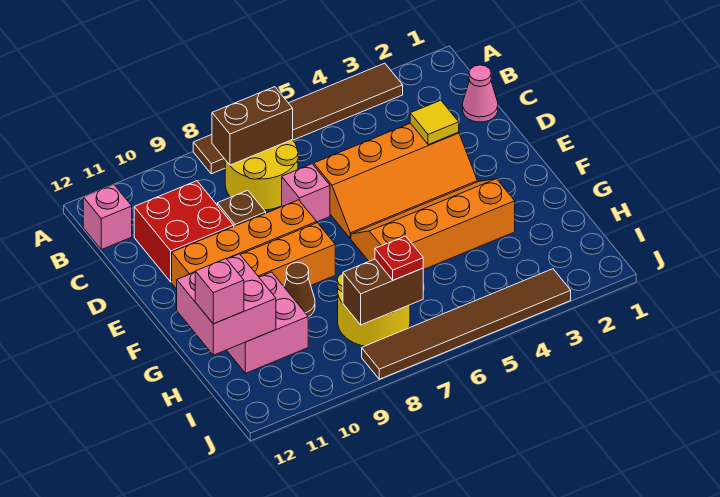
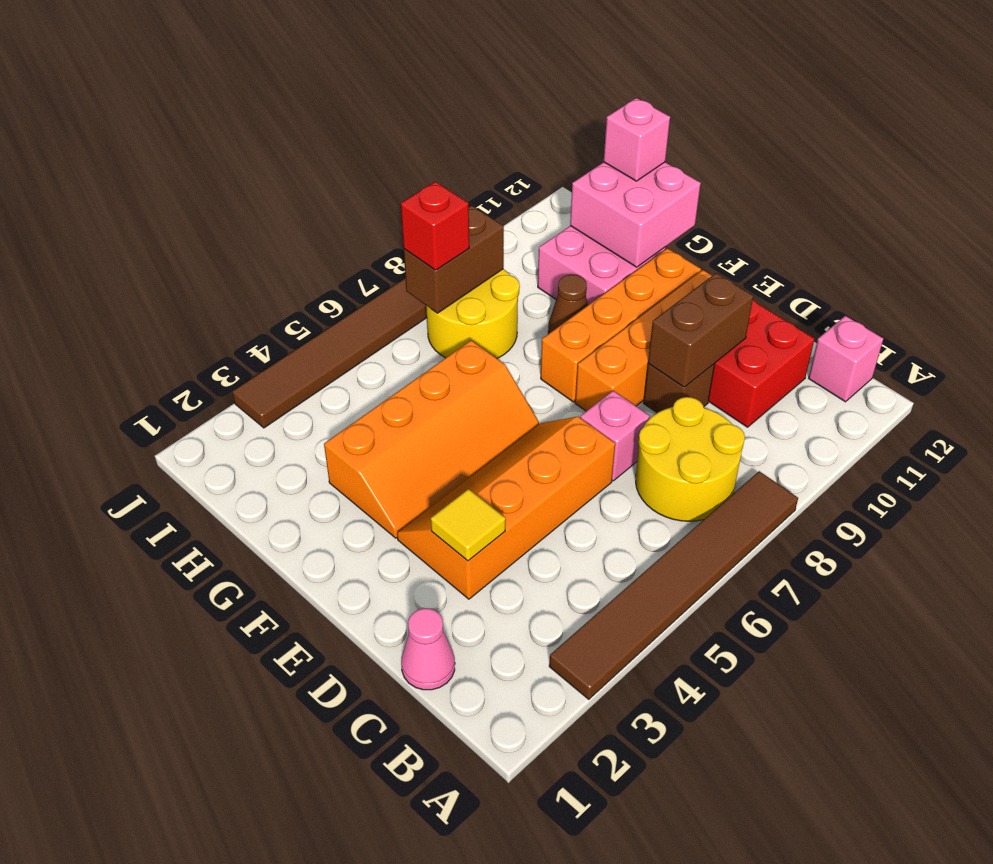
brown brick B7:B8 level 2 -> brown brick D9:D10 level 2
red plate I7 level 3 -> red brick I7 level 3

